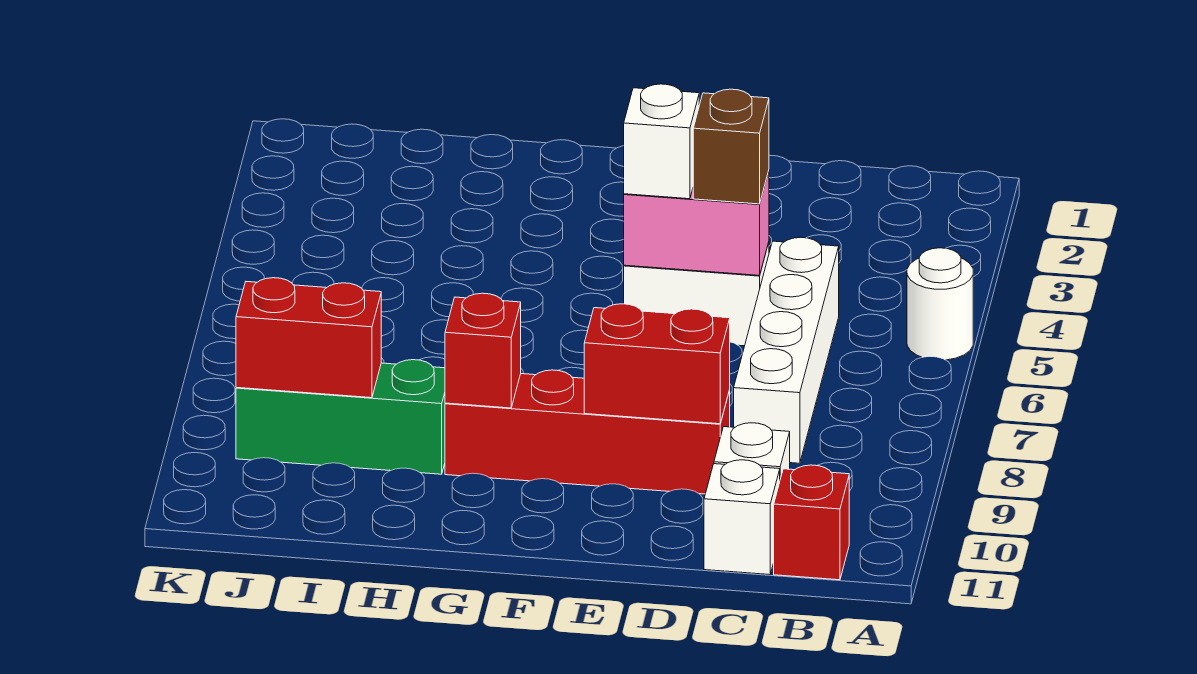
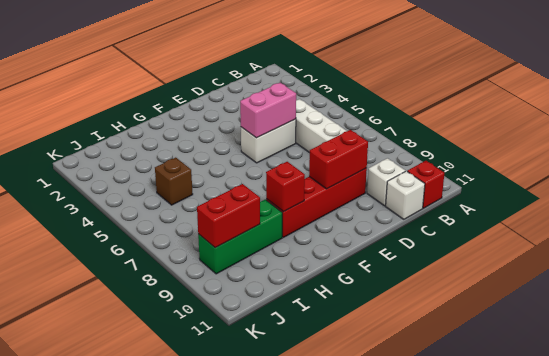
white round brick A5 level 1 -> none
brown brick D5 level 3 -> brown brick I5 level 1
white brick E5 level 3 -> none

